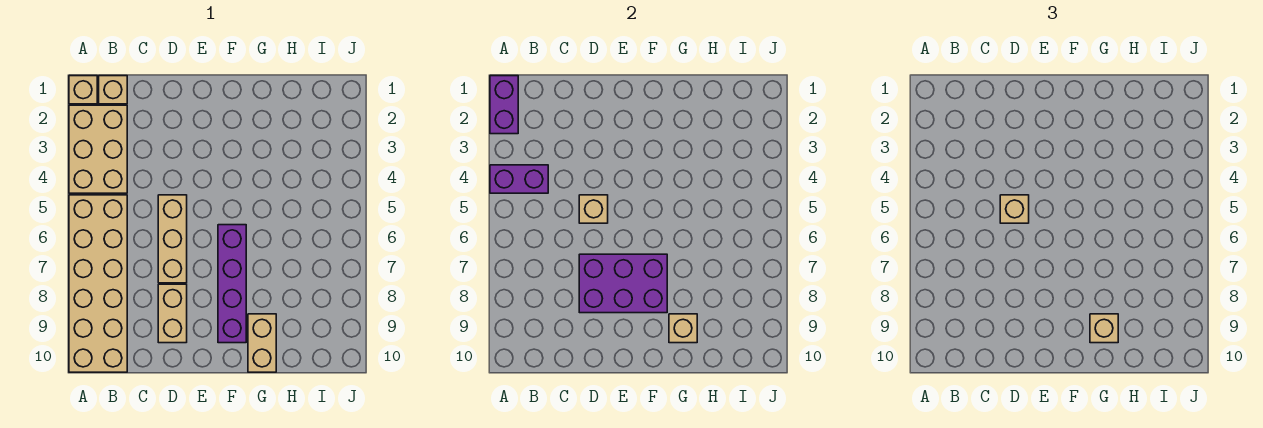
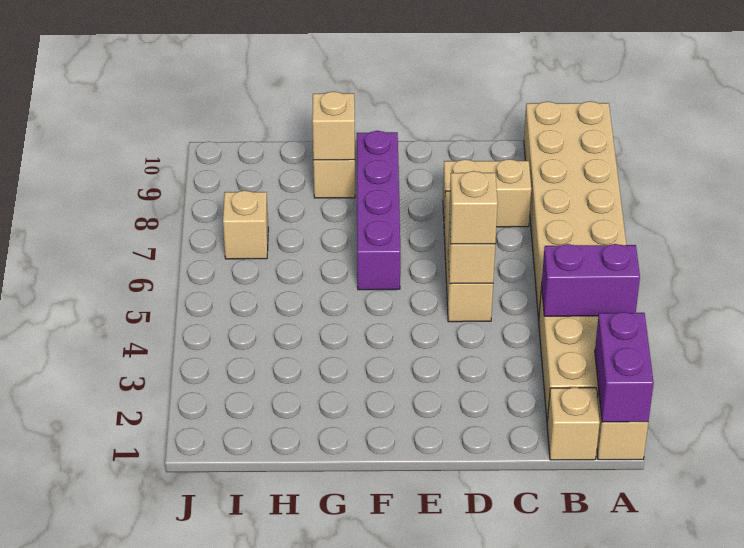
purple brick D7:F8 level 2 -> none
tan brick D8:D9 level 1 -> tan brick C8:D8 level 1
tan brick G9 level 3 -> tan brick I7 level 1

